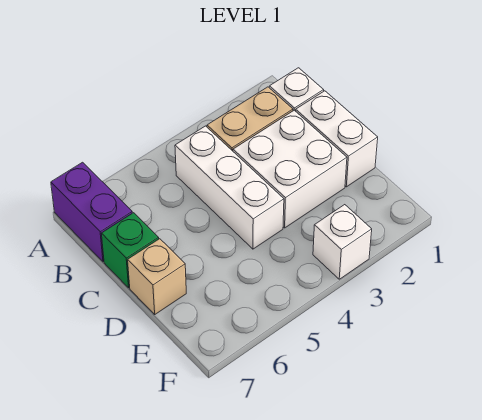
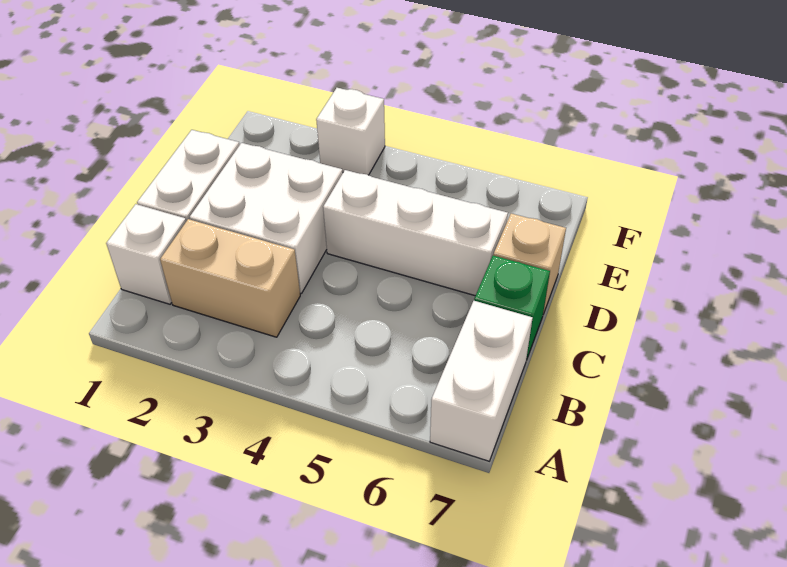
purple brick A7:B7 level 1 -> white brick A7:B7 level 1
white brick B4:D4 level 1 -> white brick D4:D6 level 1

